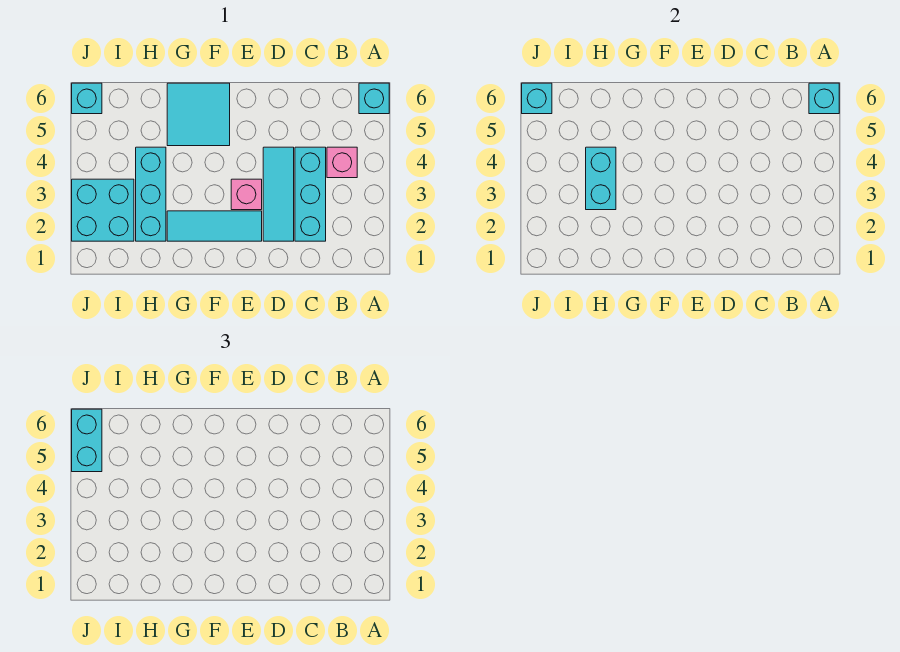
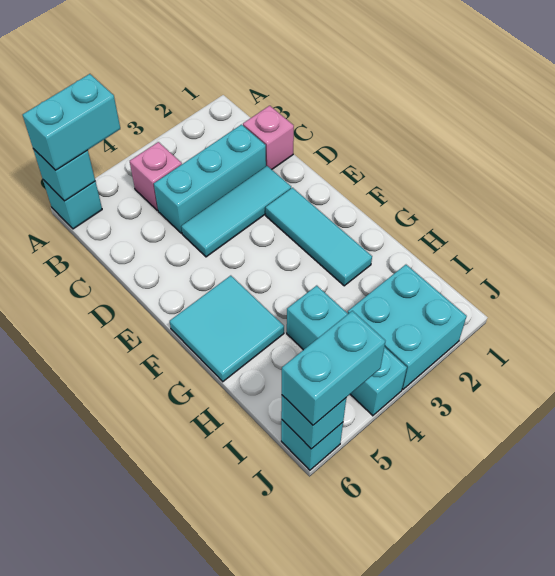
pink brick E3 level 1 -> pink brick C1 level 1
cyan brick H2:H4 level 1 -> cyan brick H4:J4 level 1
cyan brick H3:H4 level 2 -> cyan brick A5:A6 level 3

